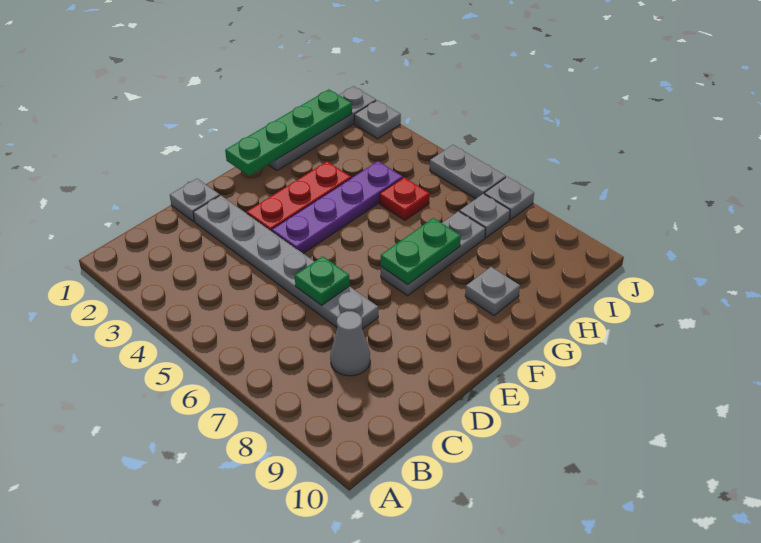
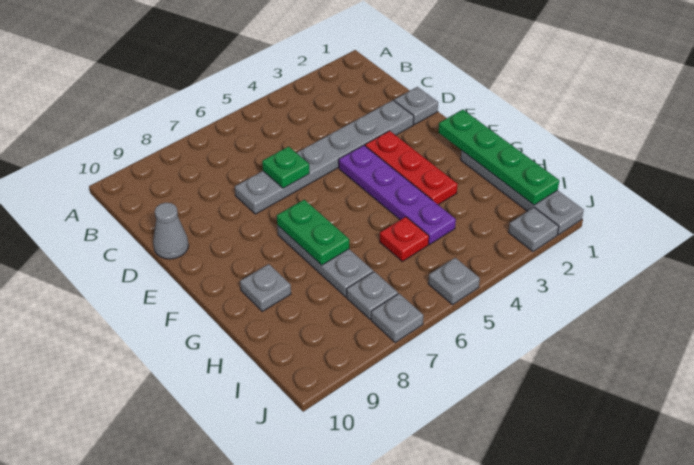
grey cone C8 level 1 -> grey cone D10 level 1
grey plate J5:J6 level 1 -> grey plate J5 level 1

